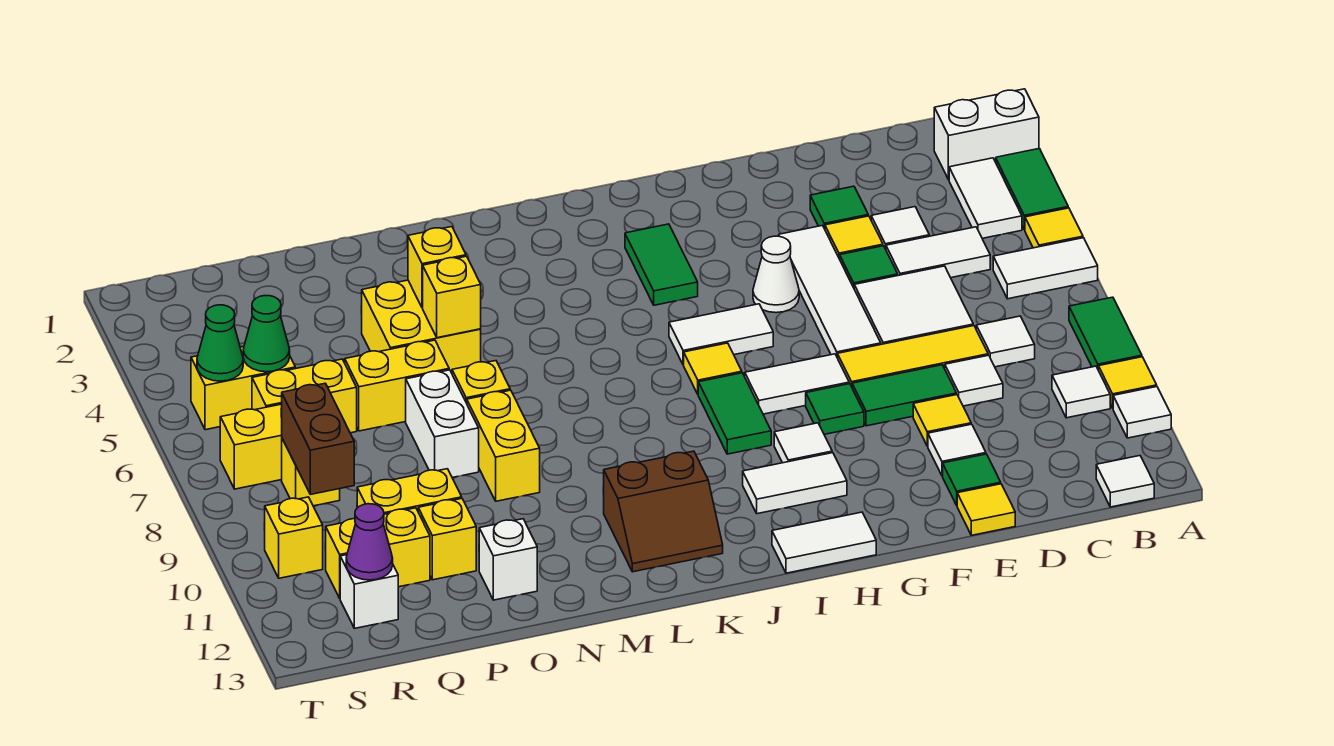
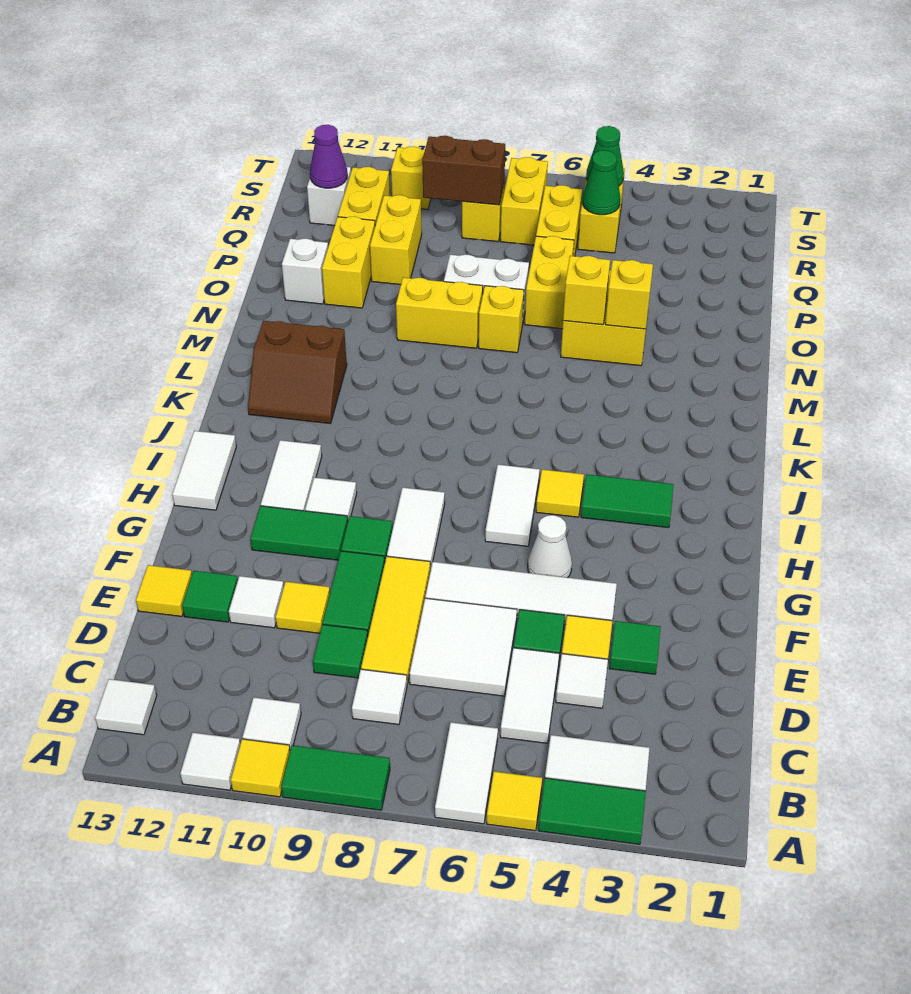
white brick A2:B2 level 1 -> none
white tile D9 level 1 -> green tile D9 level 1
yellow tile I7 level 1 -> yellow tile I5 level 1
green tile I8:I9 level 1 -> green tile G10:G11 level 1
brown slope K11:L12 level 1 top 11 -> brown slope K11:L12 level 1 top L
yellow brick P11 level 1 -> yellow brick O11:P11 level 1

